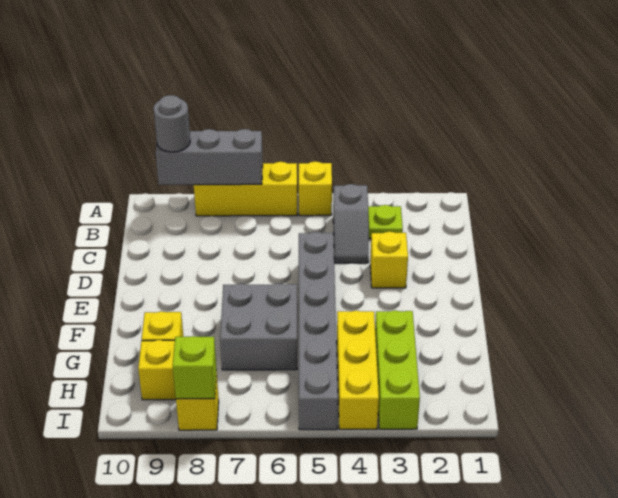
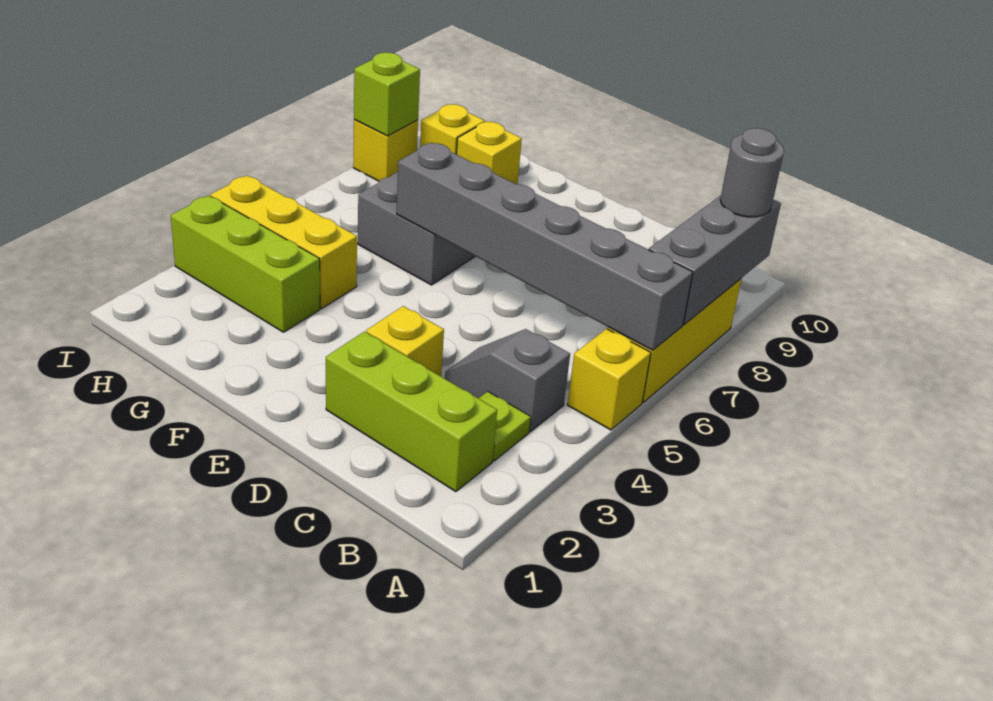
none -> lime brick B2:D2 level 1
grey brick D5:I5 level 1 -> grey brick A6:F6 level 2

